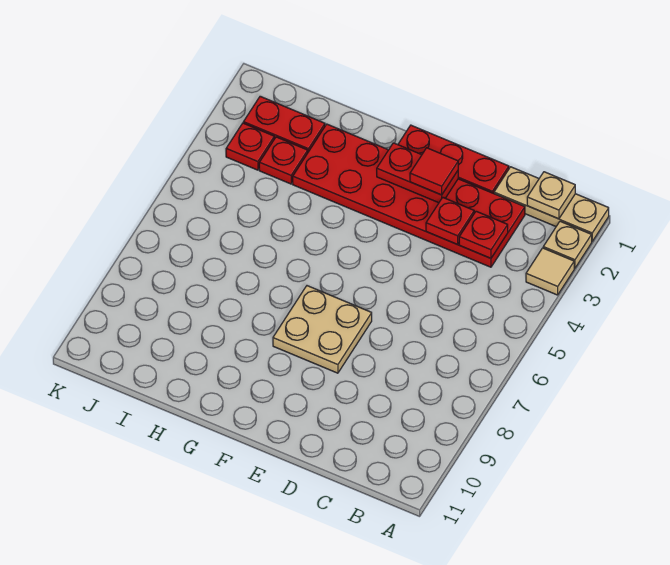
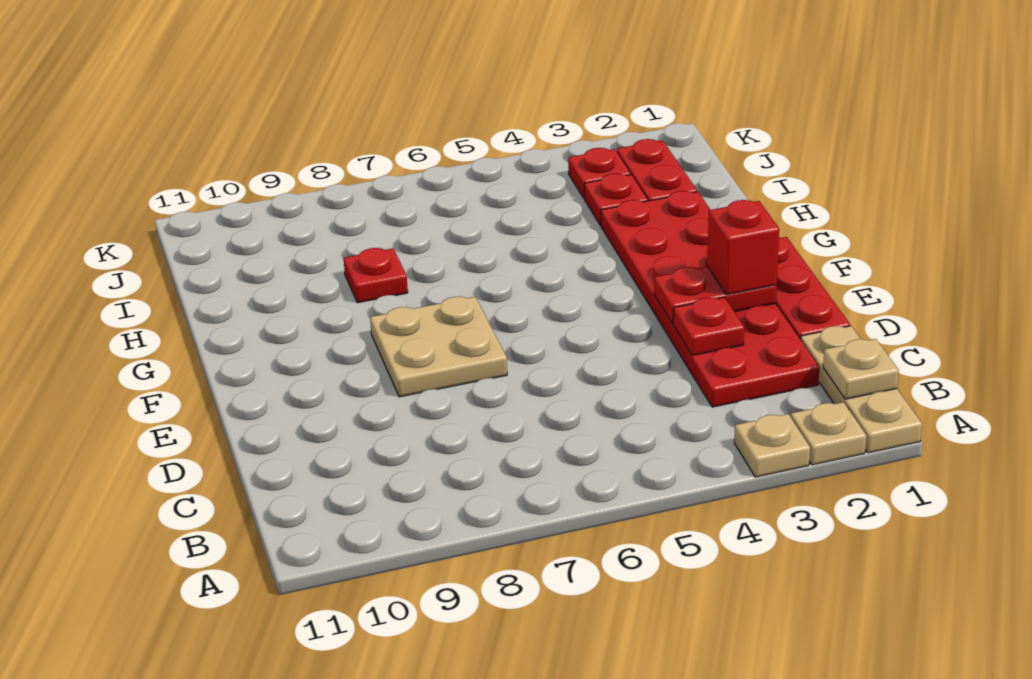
tan tile A3 level 1 -> tan plate A3 level 1
red plate C3 level 2 -> red plate H8 level 1
red plate E2:F2 level 2 -> red plate E2:E3 level 2
red tile E2 level 3 -> red brick E2 level 3

